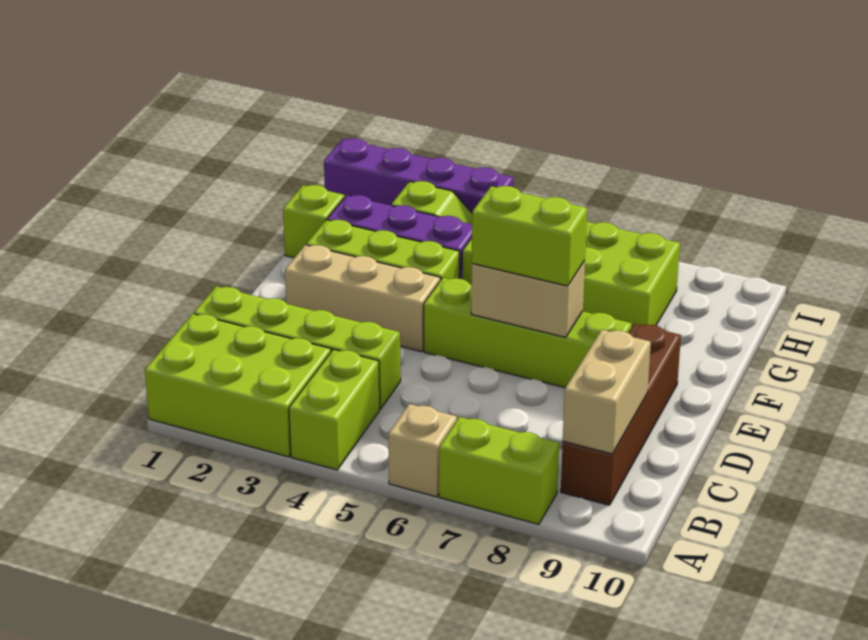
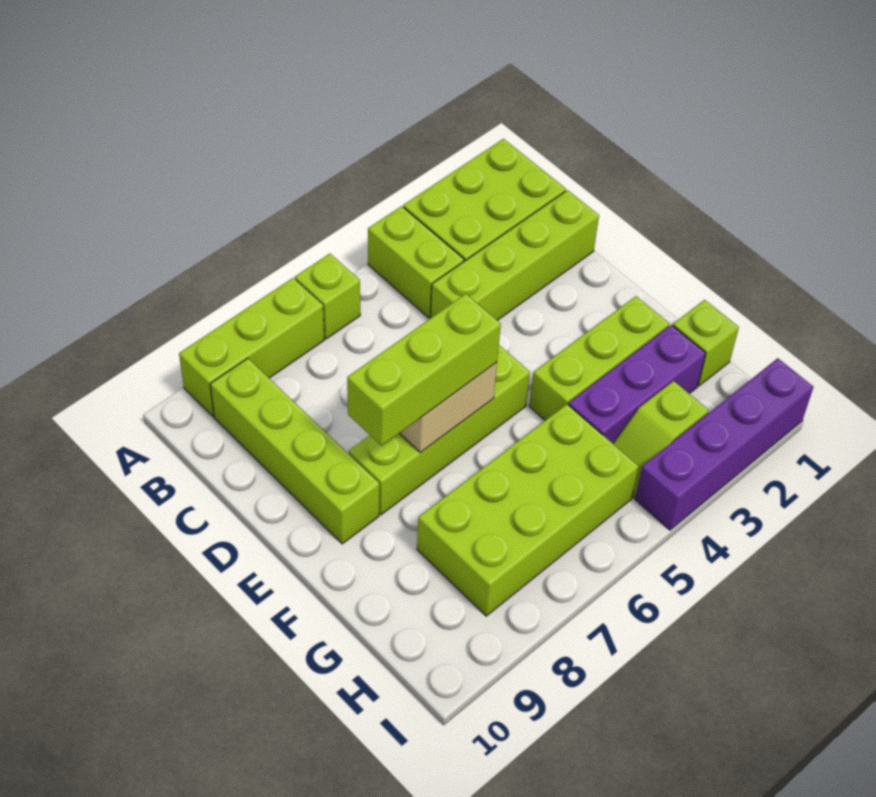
tan brick A6 level 1 -> lime brick A6 level 1
lime brick A7:A8 level 1 -> lime brick A7:A9 level 1
brown brick B9:E9 level 1 -> lime brick B9:E9 level 1
tan brick B9:C9 level 2 -> none
tan brick E2:E4 level 1 -> none
lime brick E6:E7 level 3 -> lime brick E6:E8 level 3

